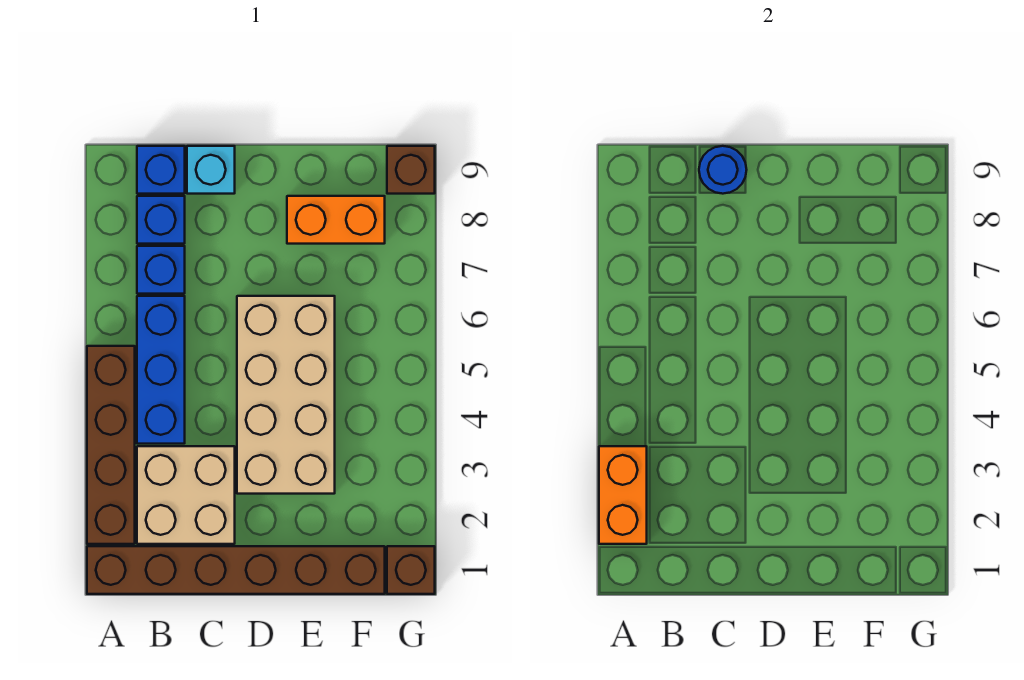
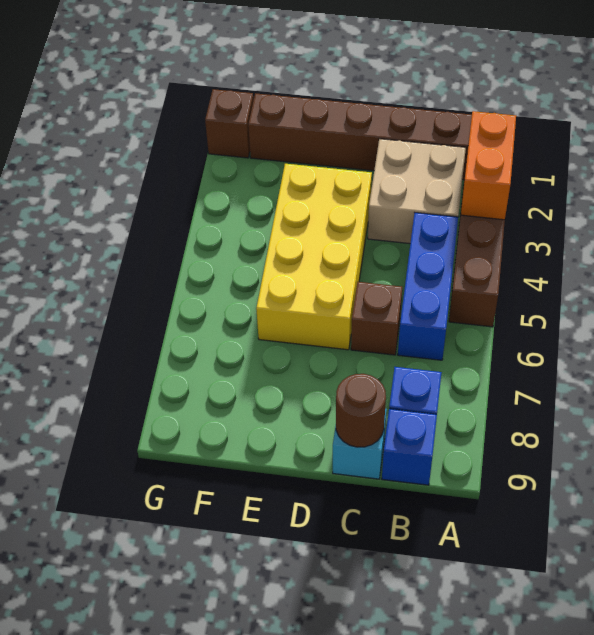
blue brick B7 level 1 -> none
blue round brick C9 level 2 -> brown round brick C9 level 2
tan brick D3:E6 level 1 -> yellow brick D3:E6 level 1
orange brick E8:F8 level 1 -> none
brown brick G9 level 1 -> brown brick C6 level 1

